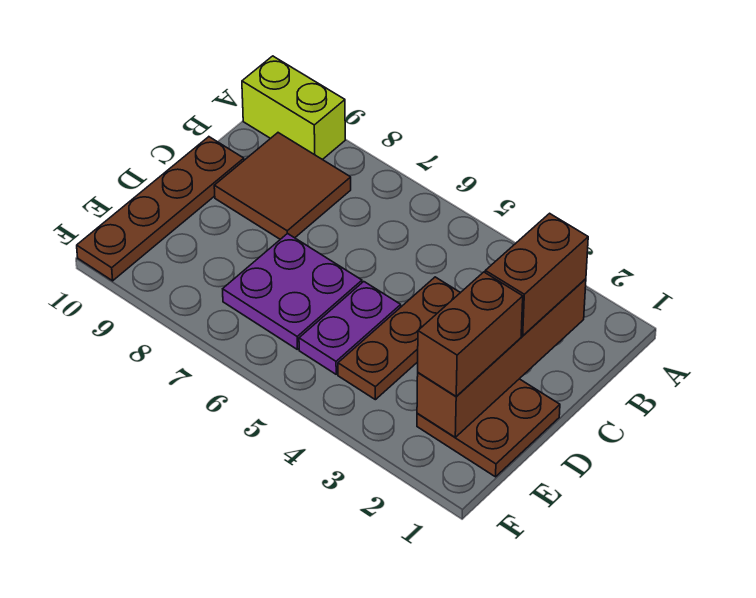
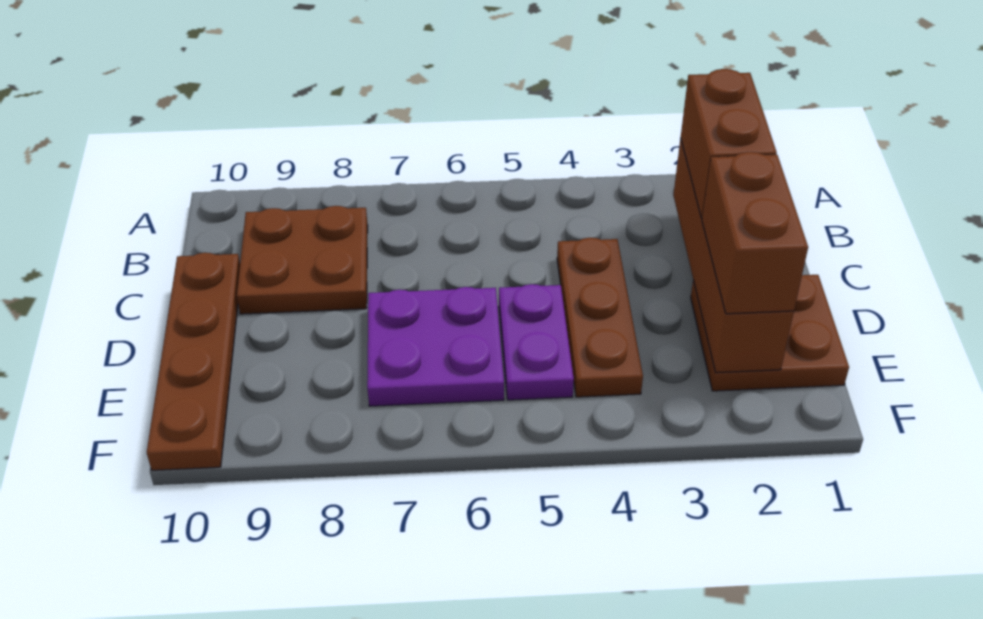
lime brick A9:A10 level 1 -> none
brown tile B8:C9 level 1 -> brown plate B8:C9 level 1

